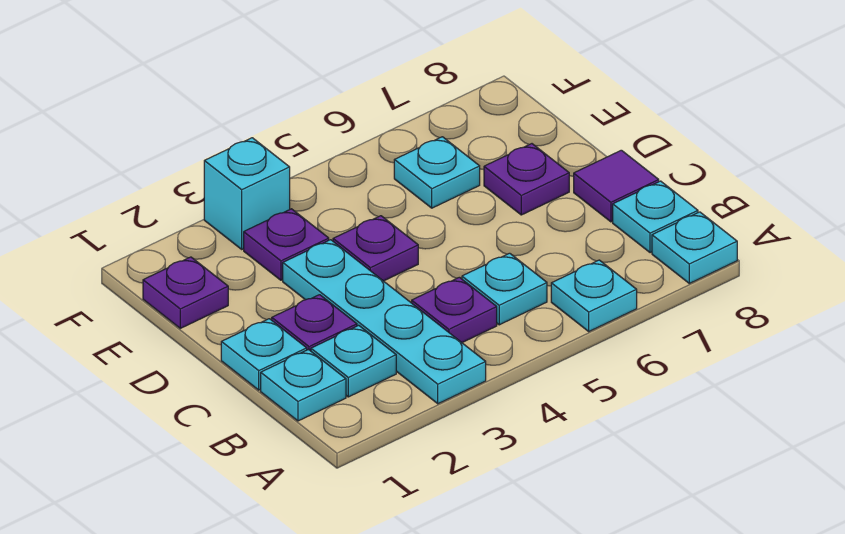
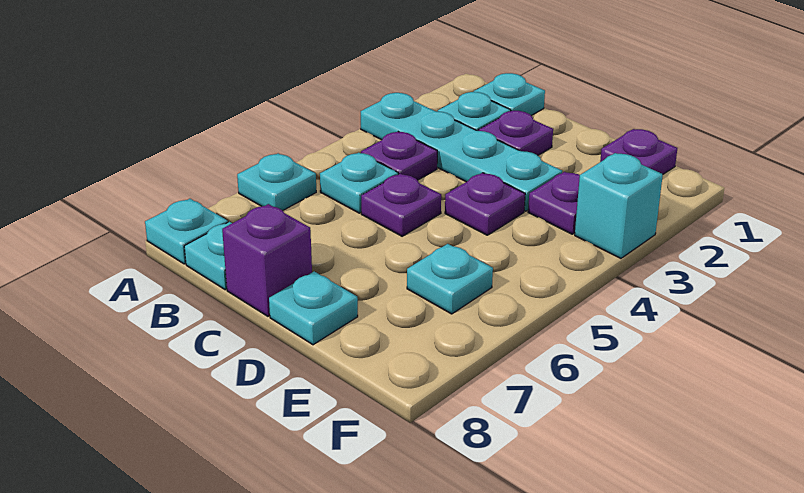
cyan plate C1 level 1 -> cyan plate D8 level 1
purple tile C8 level 1 -> purple brick C8 level 1
purple plate D7 level 1 -> purple plate C5 level 1

